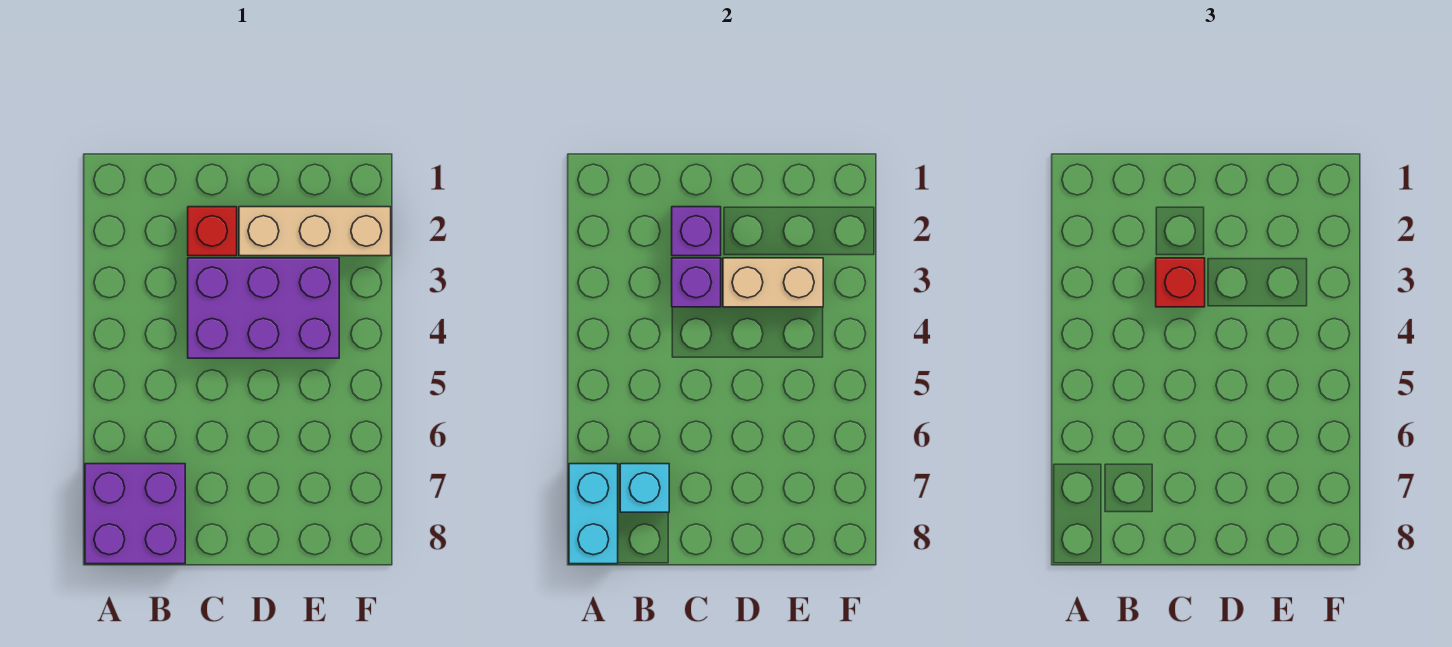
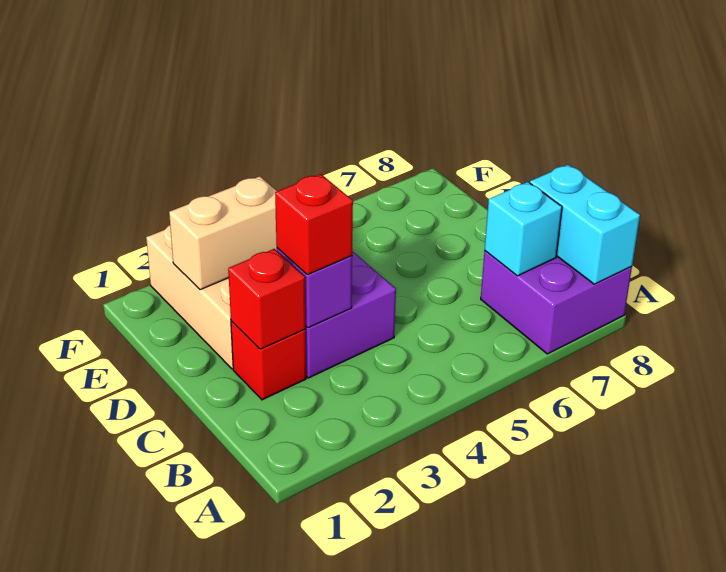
cyan brick A7:A8 level 2 -> cyan brick A8:B8 level 2
purple brick C2 level 2 -> red brick C2 level 2
tan brick D3:E3 level 2 -> tan brick E2:E3 level 2

